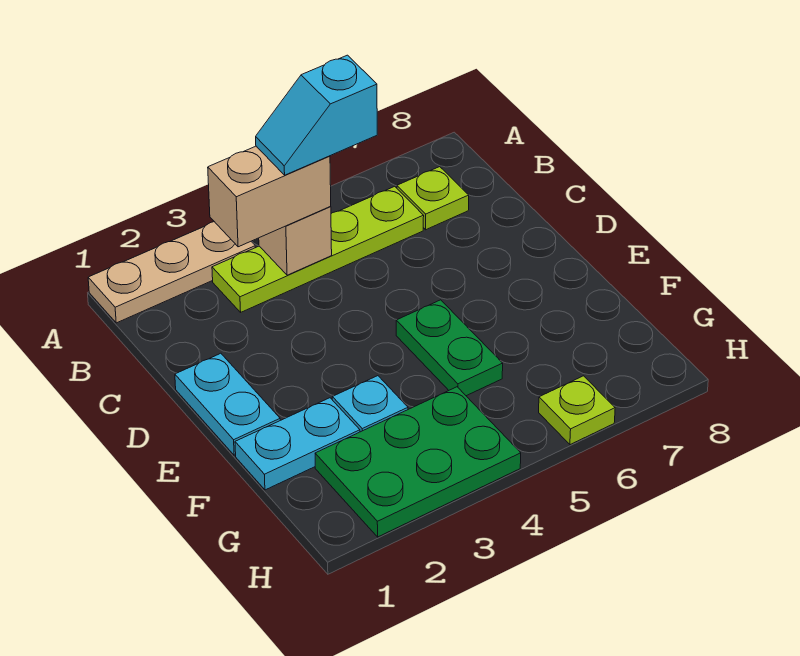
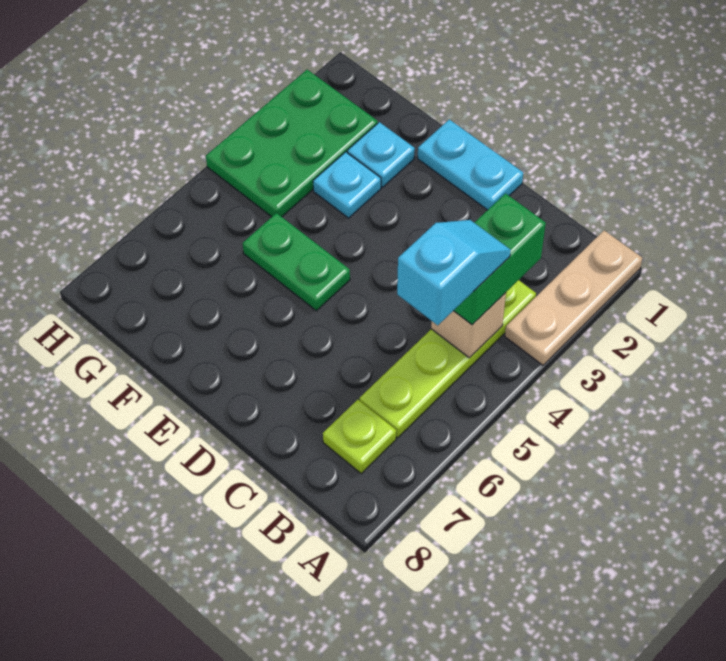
tan brick B3:B4 level 3 -> green brick B3:B4 level 3
cyan plate F1:F2 level 1 -> cyan plate F2 level 1
lime plate H6 level 1 -> none

